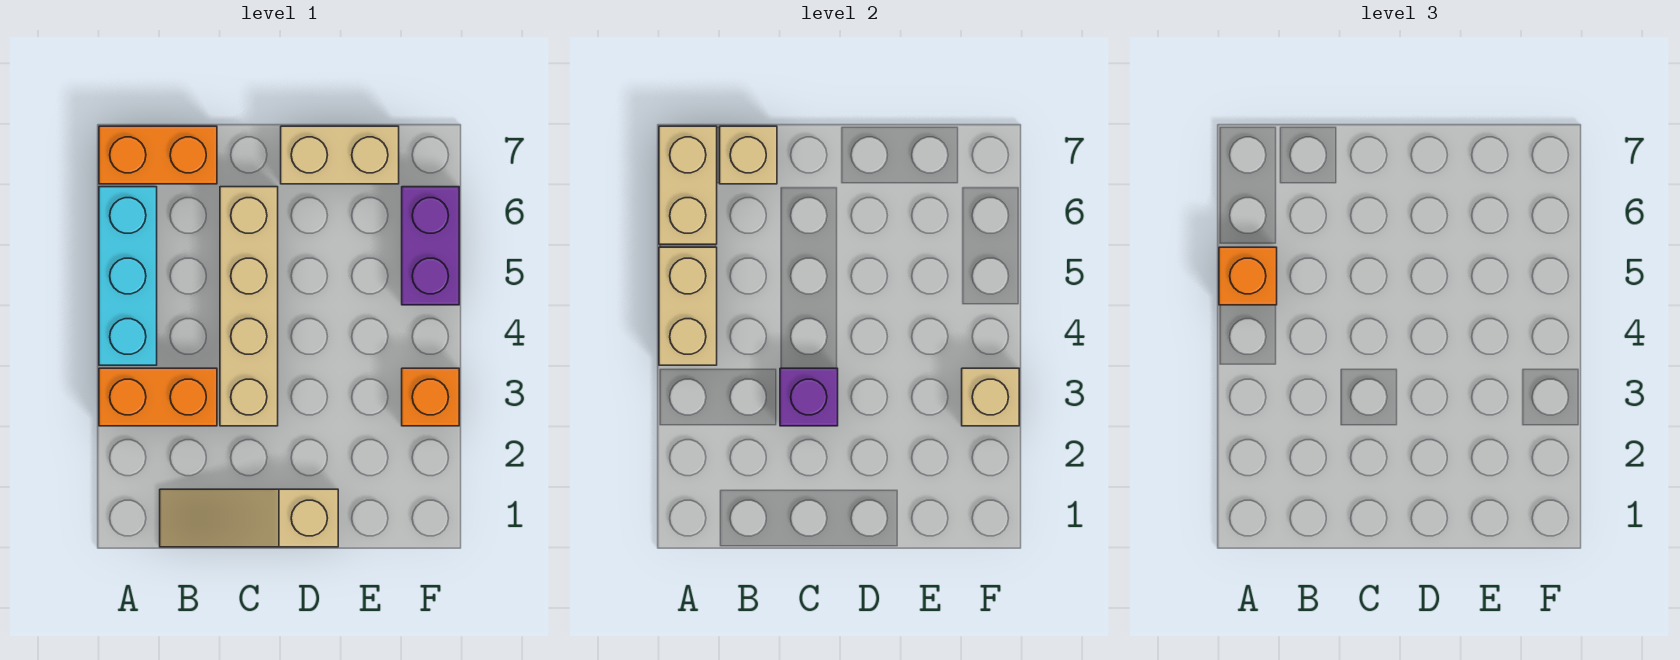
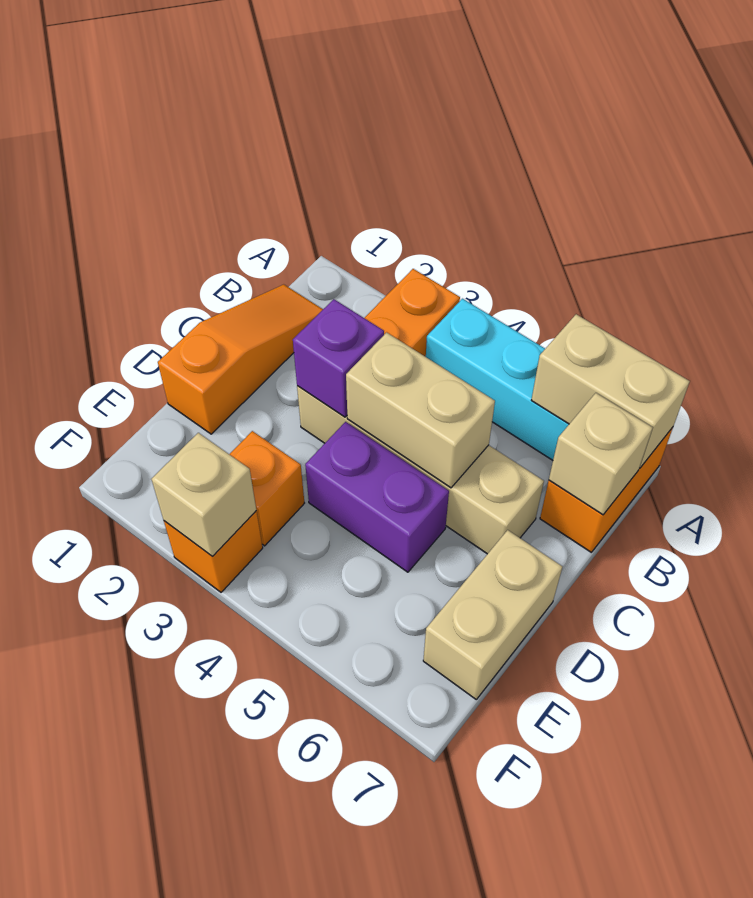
tan brick A4:A5 level 2 -> tan brick C4:C5 level 2
orange brick A5 level 3 -> orange brick E3 level 1
tan slope B1:D1 level 1 top D -> orange slope B1:D1 level 1 top D
purple brick F5:F6 level 1 -> purple brick D4:D5 level 1

